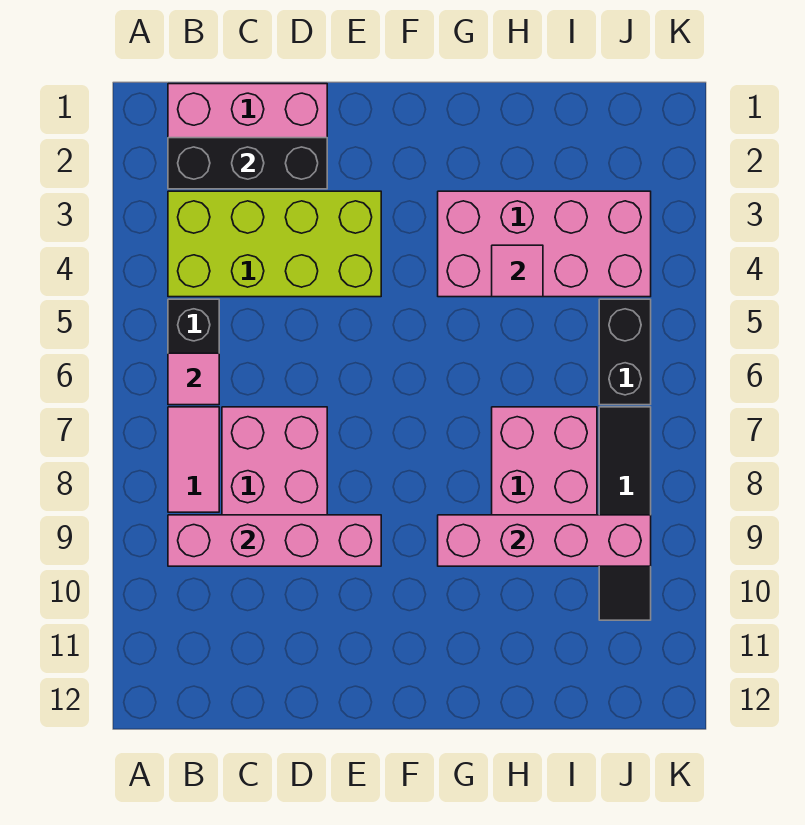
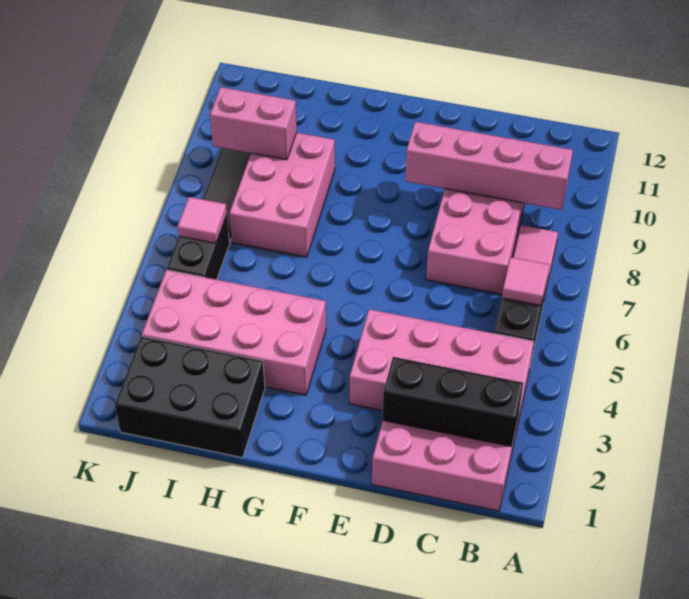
lime brick B3:E4 level 1 -> pink brick B3:E4 level 1
pink brick G9:J9 level 2 -> pink brick I9:J9 level 2
none -> black brick H1:J2 level 1
pink tile H4 level 2 -> pink tile J6 level 2

